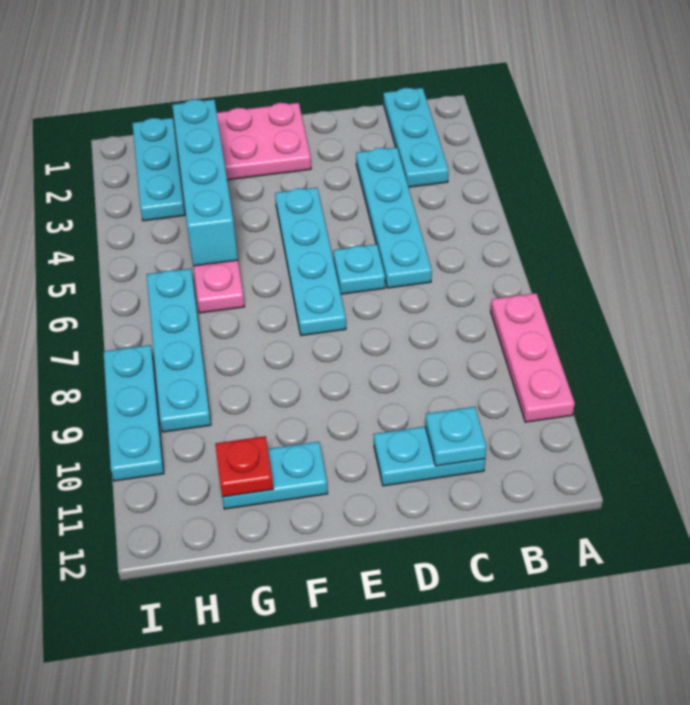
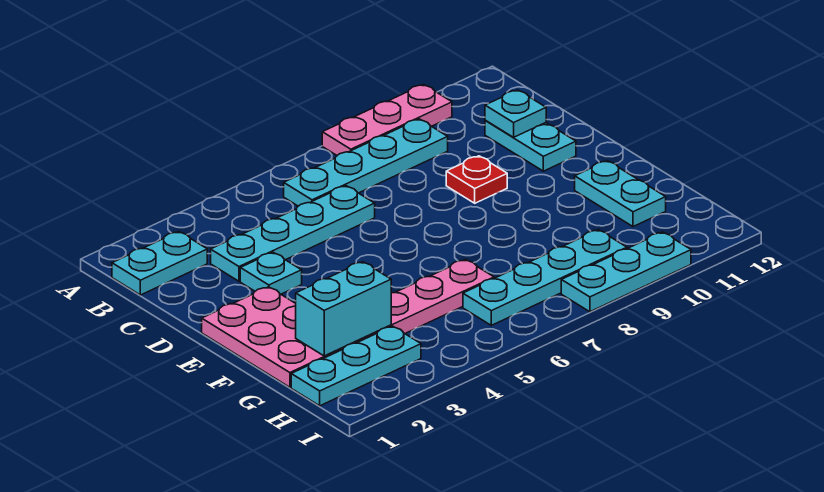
cyan plate B1:B3 level 1 -> cyan plate B1:B2 level 1
cyan plate D6 level 1 -> cyan plate D3 level 1
cyan plate E4:E7 level 1 -> cyan plate B6:B9 level 1
cyan brick G2:G5 level 2 -> cyan brick G2:G3 level 2
red plate G11 level 2 -> red plate D9 level 1

